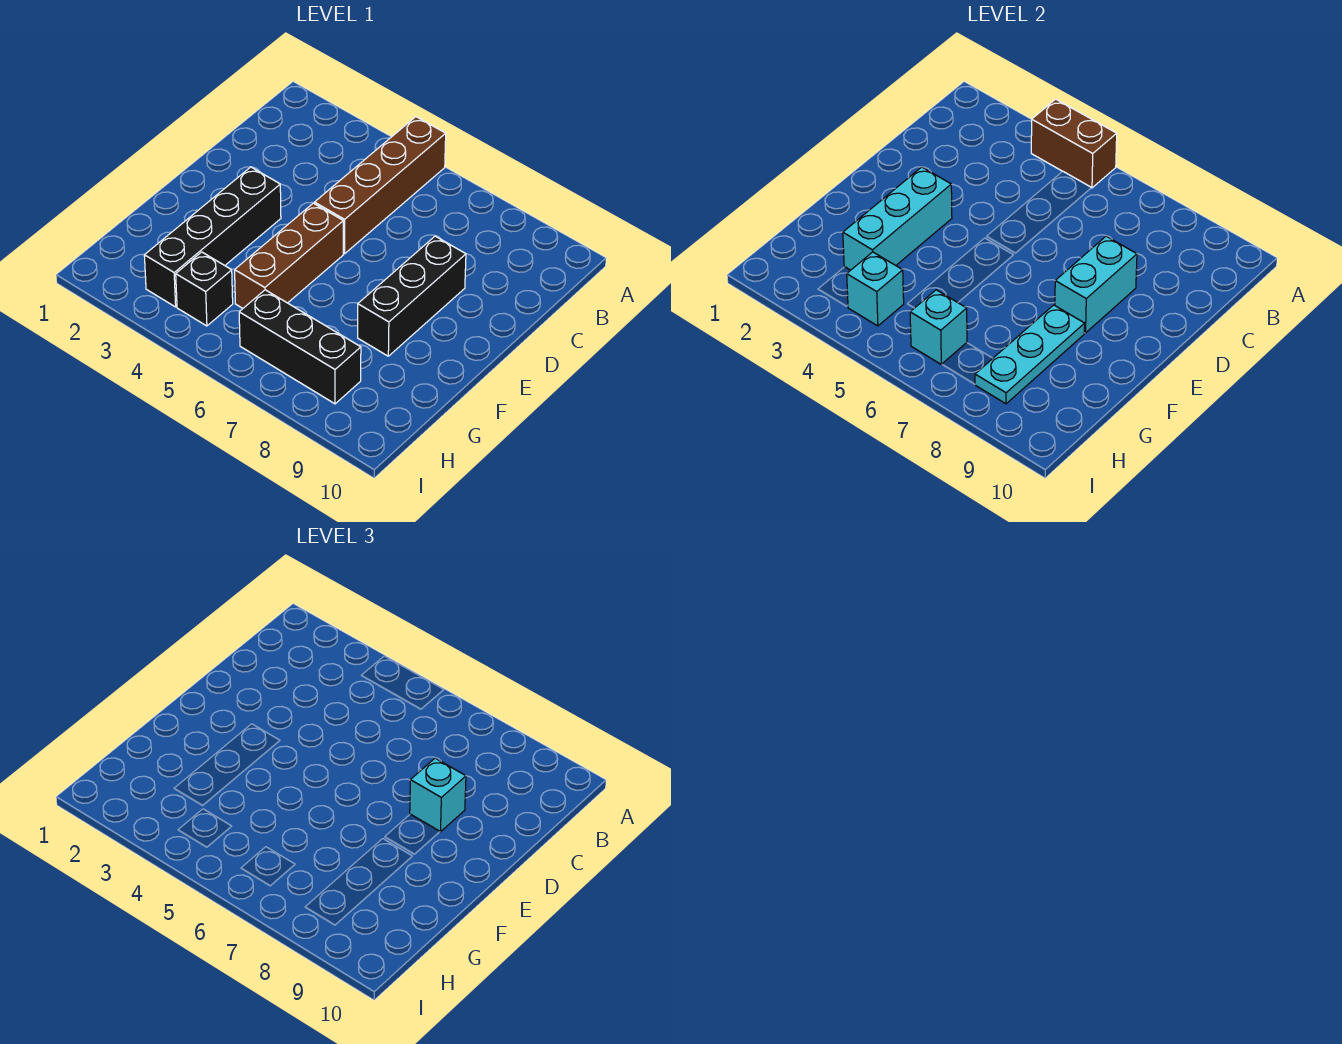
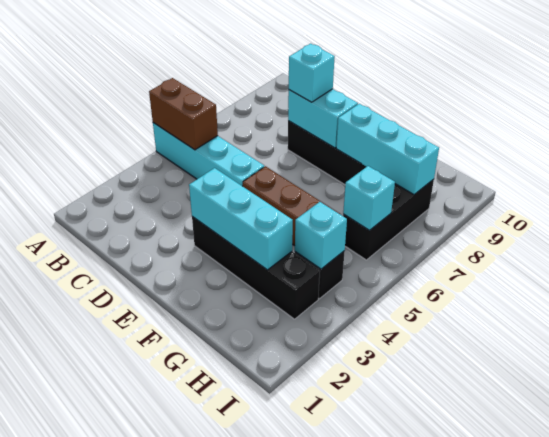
brown brick A4:A5 level 2 -> brown brick A5:B5 level 2
brown brick A5:D5 level 1 -> cyan brick A5:D5 level 1
cyan plate F8:H8 level 2 -> cyan brick F8:H8 level 2

